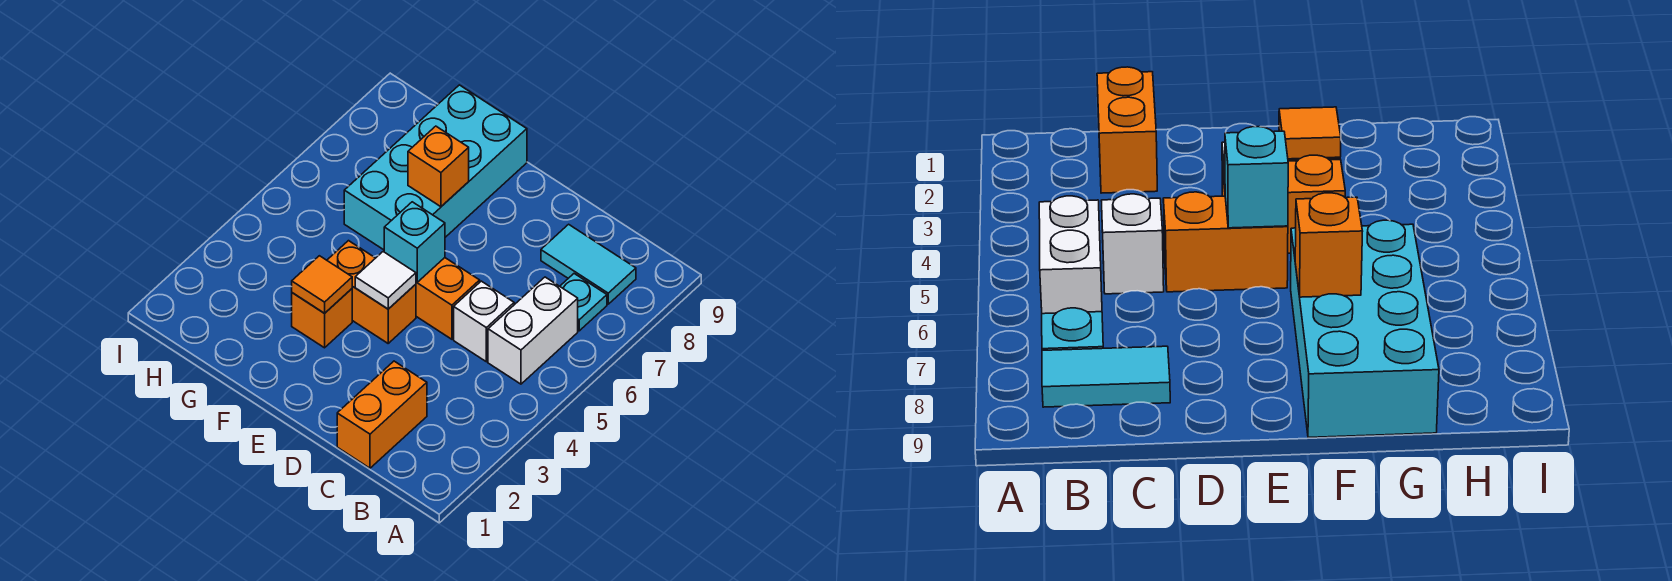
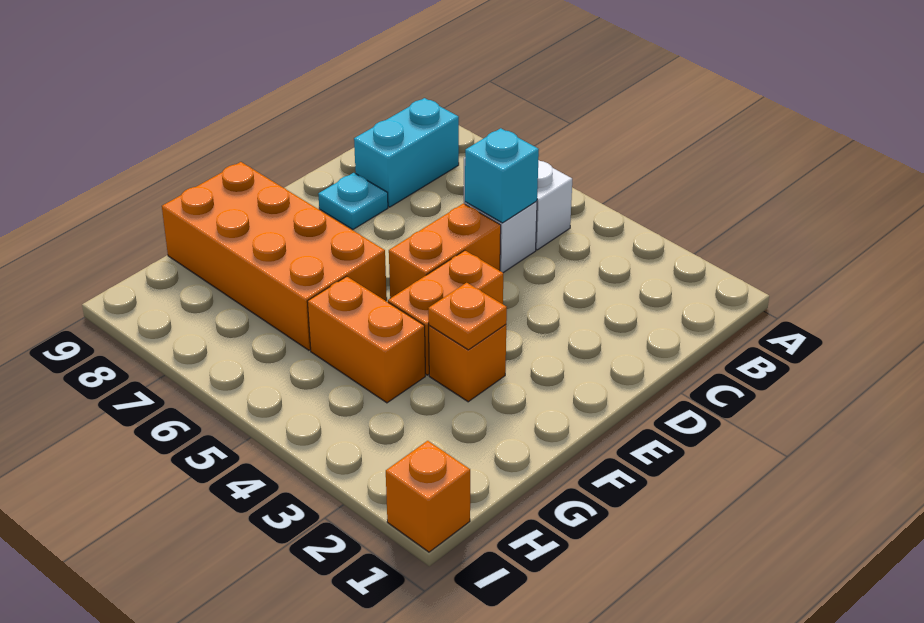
cyan plate B7 level 1 -> cyan plate D8 level 1
cyan tile B8:C8 level 1 -> cyan brick B8:C8 level 1
orange brick C1:C2 level 1 -> orange brick G4:G5 level 1
white tile E4 level 2 -> none
cyan brick E5 level 2 -> cyan brick C5 level 2
orange tile F3 level 2 -> orange plate F3 level 2
cyan brick F6:G9 level 1 -> orange brick F6:G9 level 1
orange brick F7 level 2 -> orange brick I1 level 1

